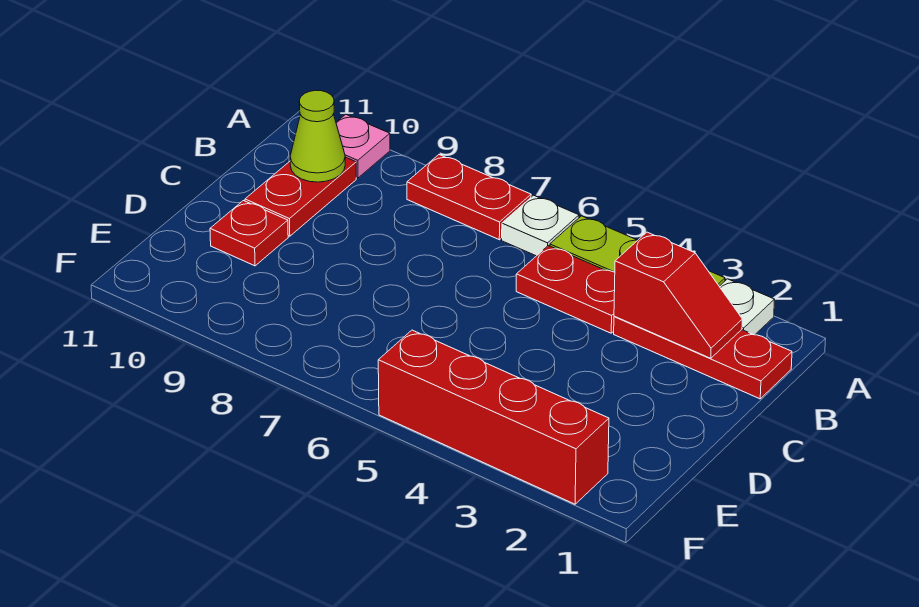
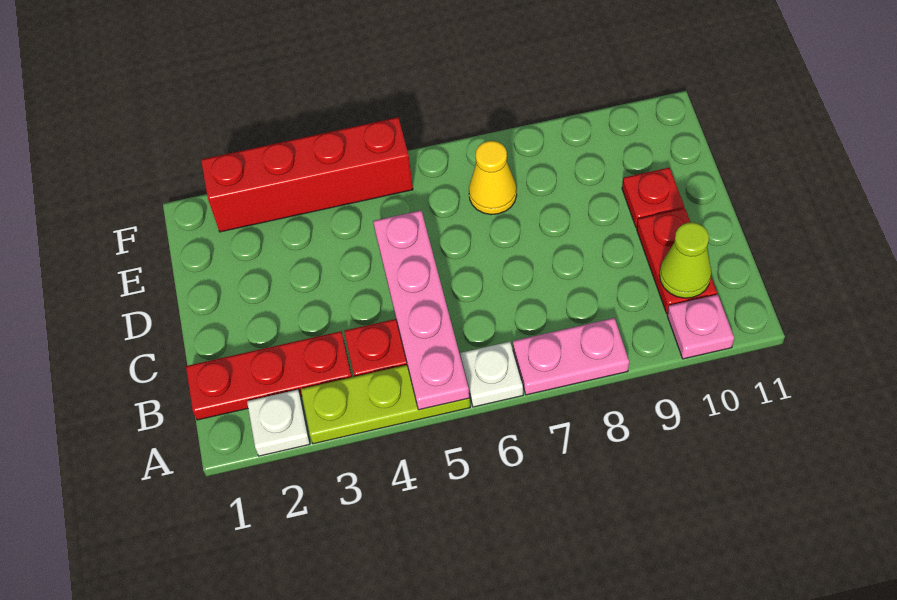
none -> pink plate A5:D5 level 2
red plate A7:A8 level 1 -> pink plate A7:A8 level 1
red slope B2:B3 level 2 top 3 -> none
none -> yellow cone E7 level 1

